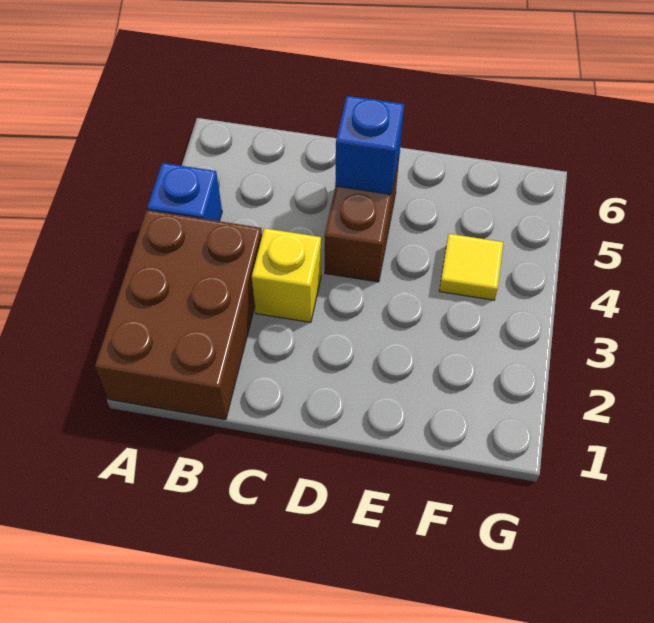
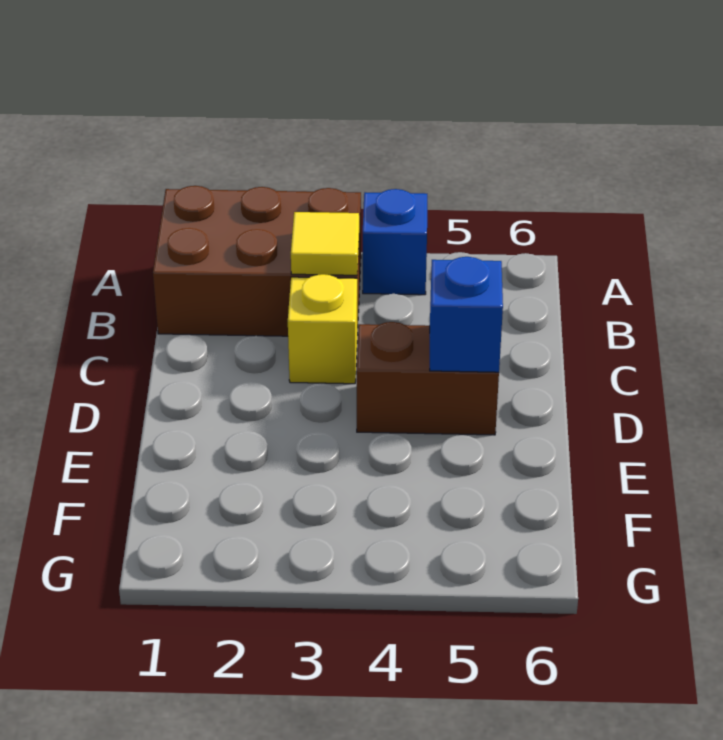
yellow tile F4 level 1 -> yellow tile B3 level 2

